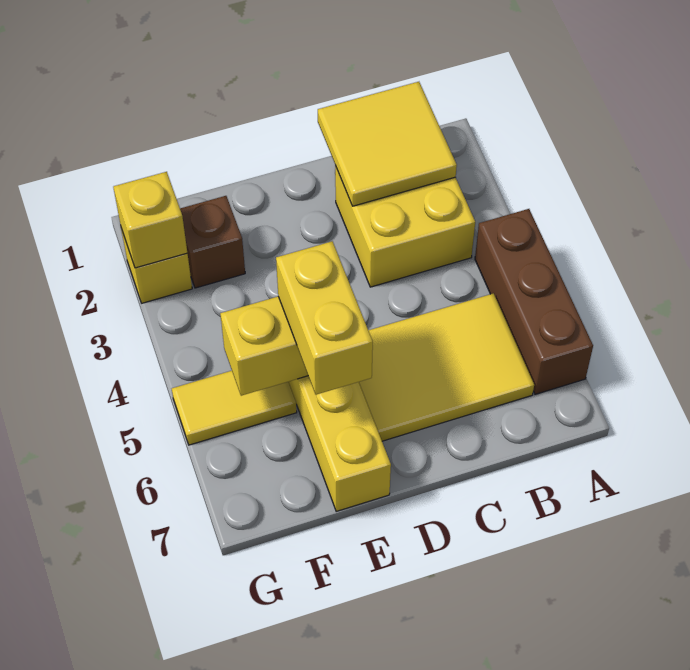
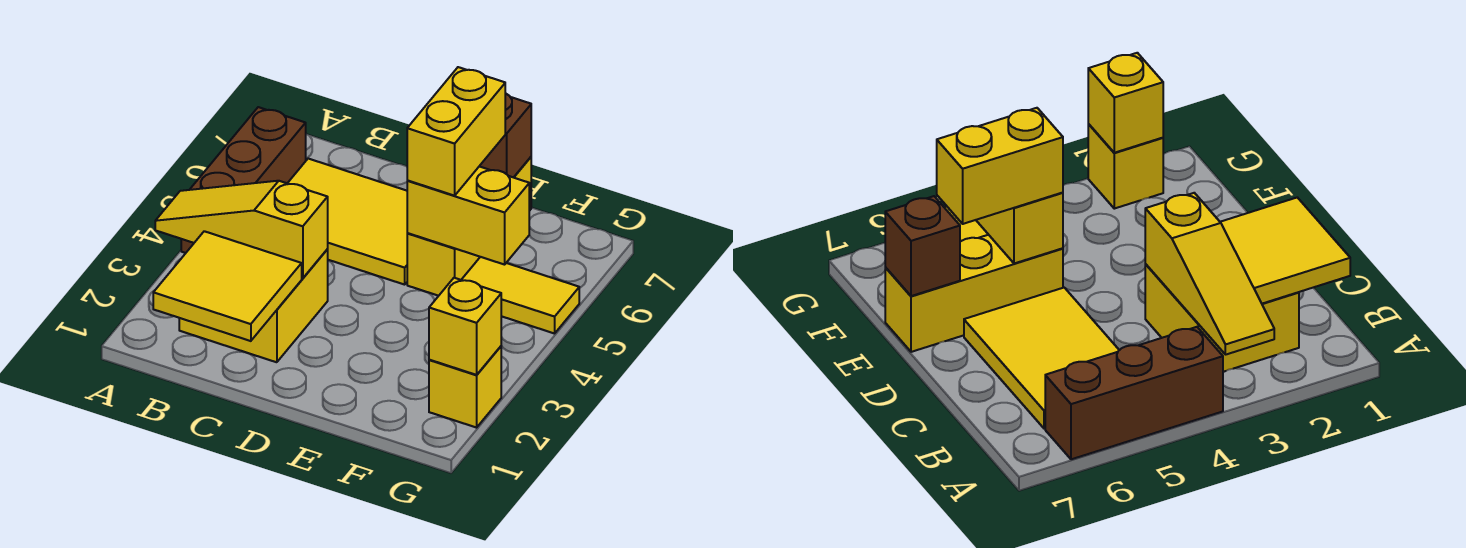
none -> yellow slope A3:C3 level 2 top C
brown brick F2 level 1 -> brown brick E7 level 2

